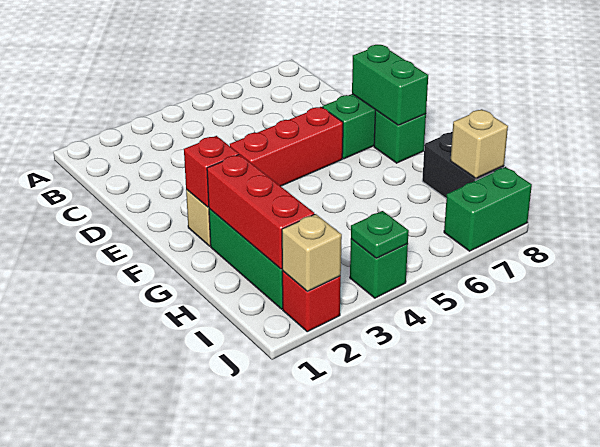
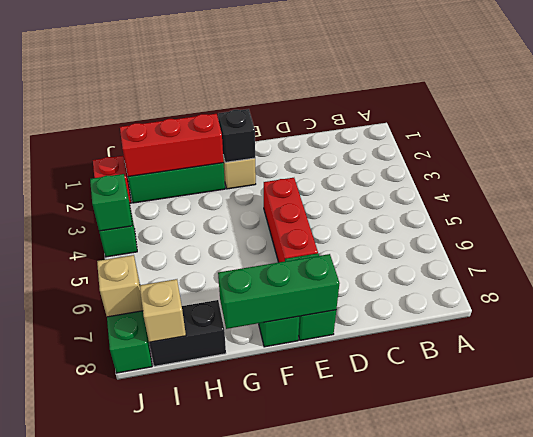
green brick E8:F8 level 2 -> green brick E8:G8 level 2
red brick F2 level 2 -> black brick F2 level 2
tan brick J2 level 2 -> tan brick J7 level 2
green plate J4 level 2 -> green brick J4 level 2

